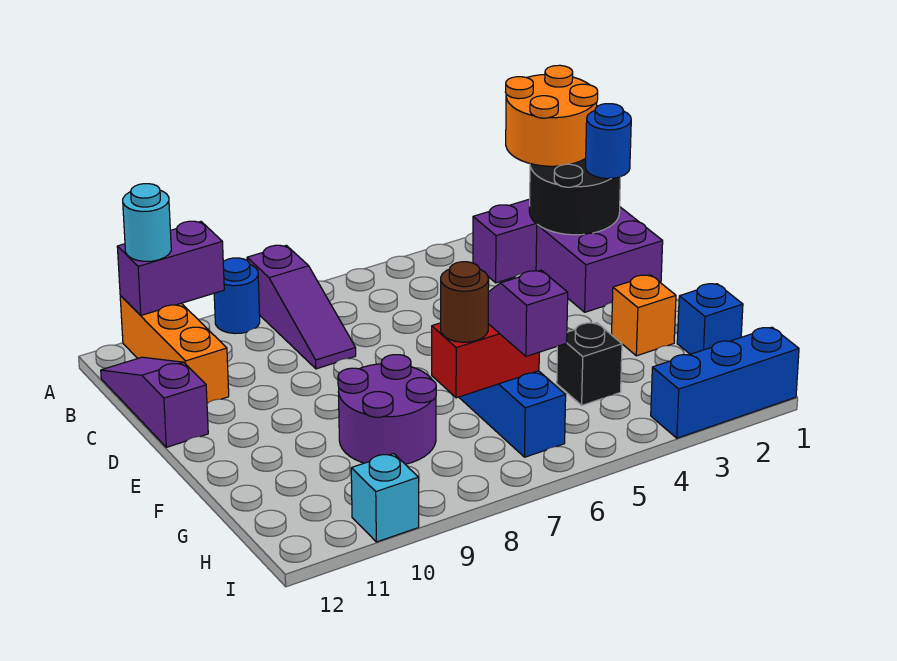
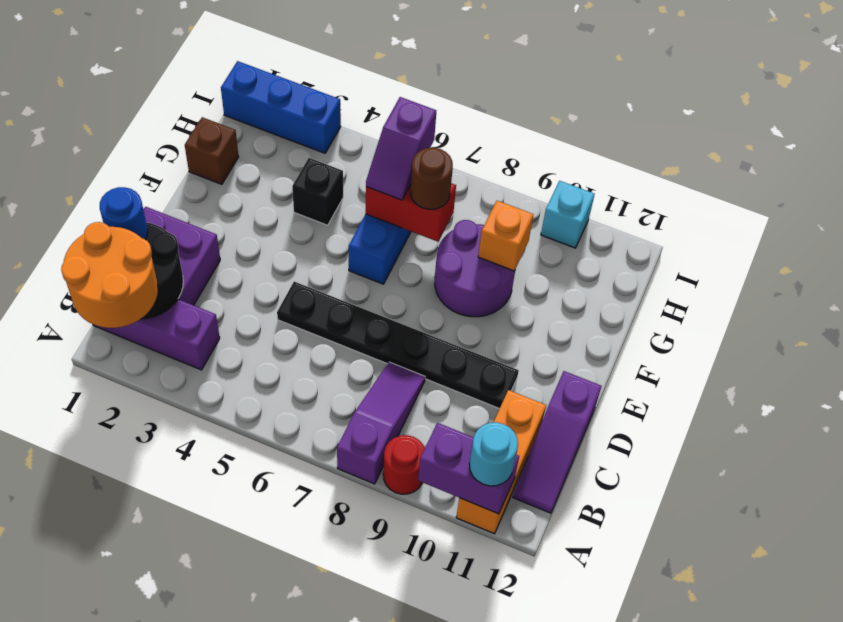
blue round brick A9 level 1 -> red round brick A9 level 1
none -> black plate D5:D10 level 1
orange brick F2 level 1 -> orange brick G9 level 2
blue brick G1 level 1 -> brown brick G1 level 1

